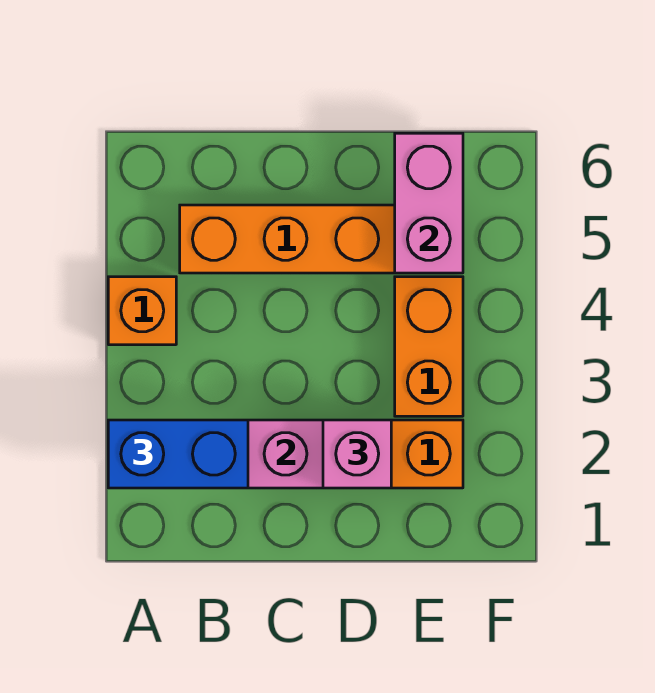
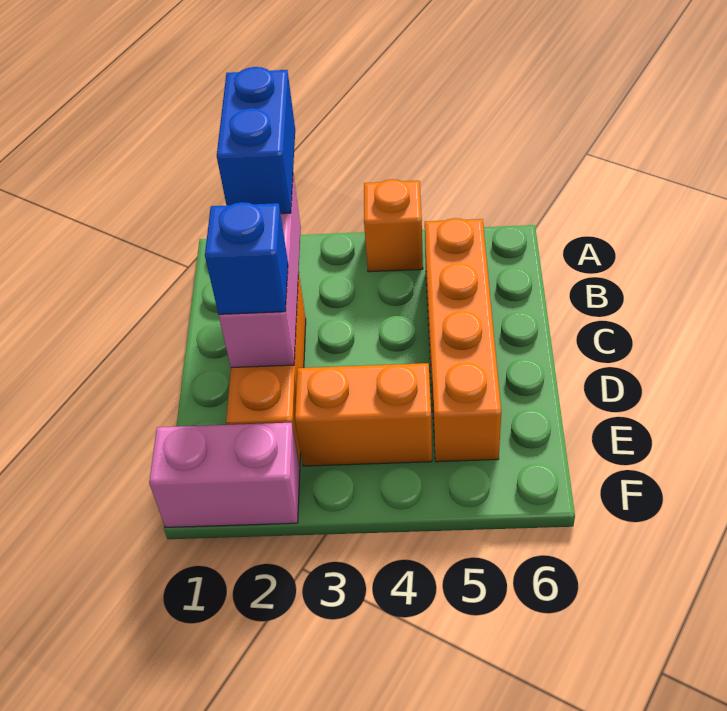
pink brick D2 level 3 -> blue brick D2 level 3
pink brick E5:E6 level 2 -> pink brick F1:F2 level 1

